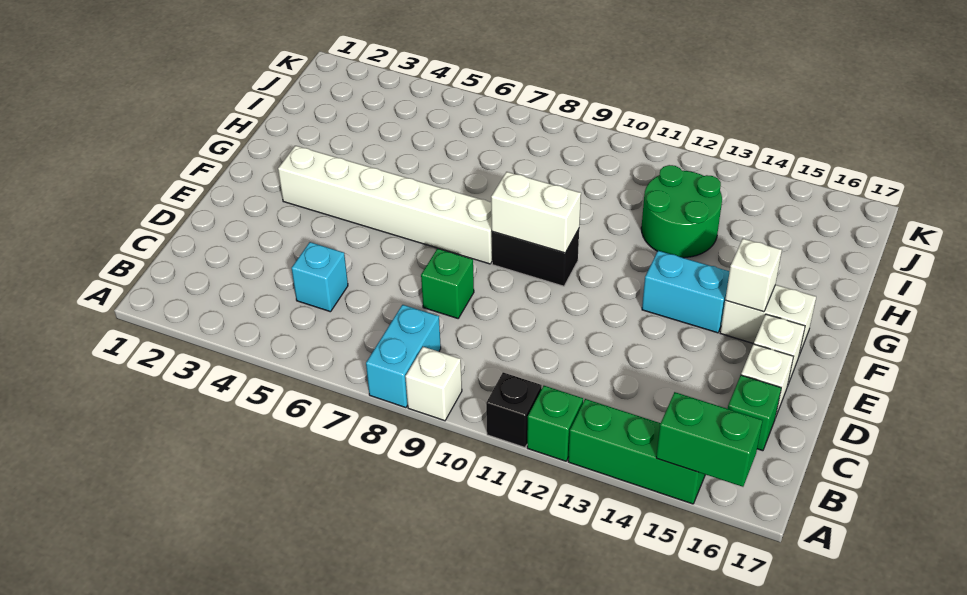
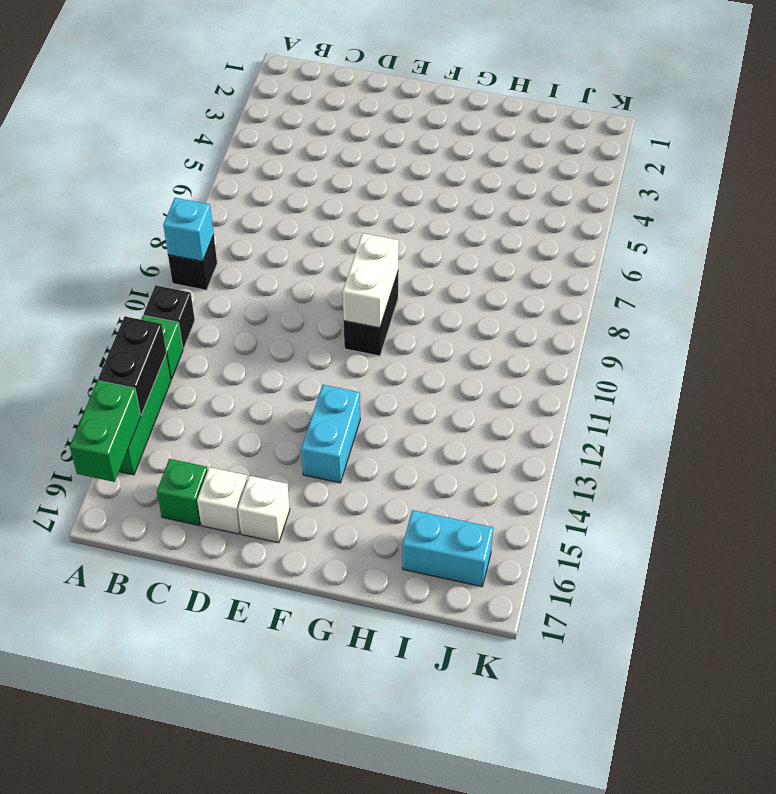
cyan brick A8:B8 level 1 -> cyan brick I16:J16 level 1
white brick A9 level 1 -> black brick A9 level 1
none -> black brick A13:A14 level 2
cyan brick C5 level 1 -> cyan brick A9 level 2
green brick D8 level 1 -> none
white brick F3:F8 level 1 -> none
white brick F15:F16 level 1 -> none
white brick F15 level 2 -> none
green round brick H12:I13 level 1 -> none

